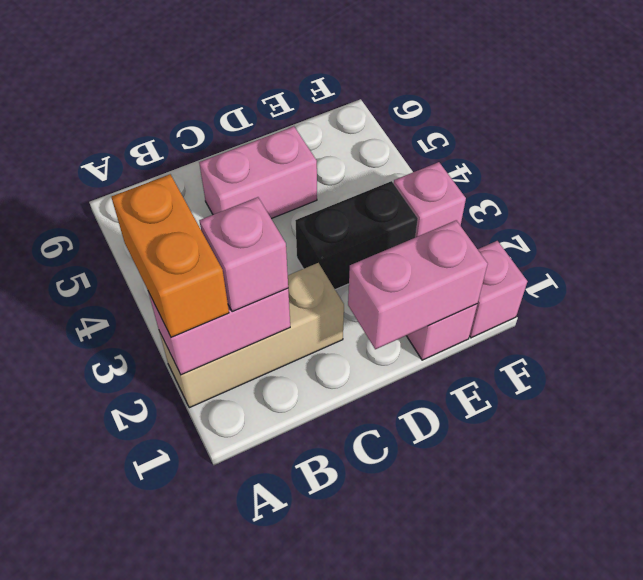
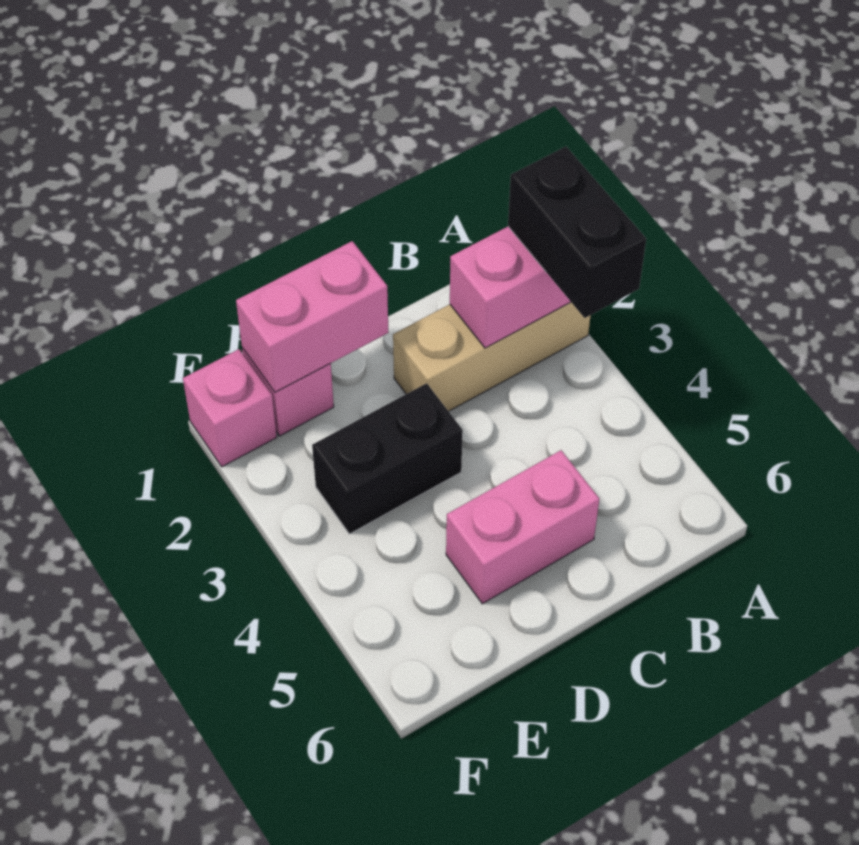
orange brick A2:A3 level 3 -> black brick A2:A3 level 3
pink brick B2 level 3 -> none
pink brick F3 level 1 -> none

